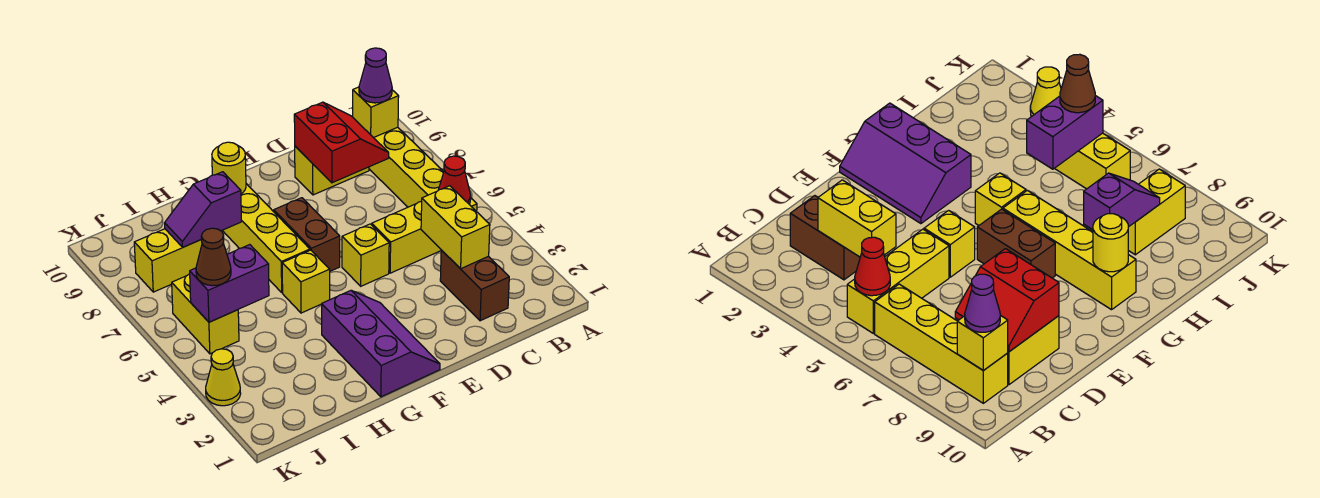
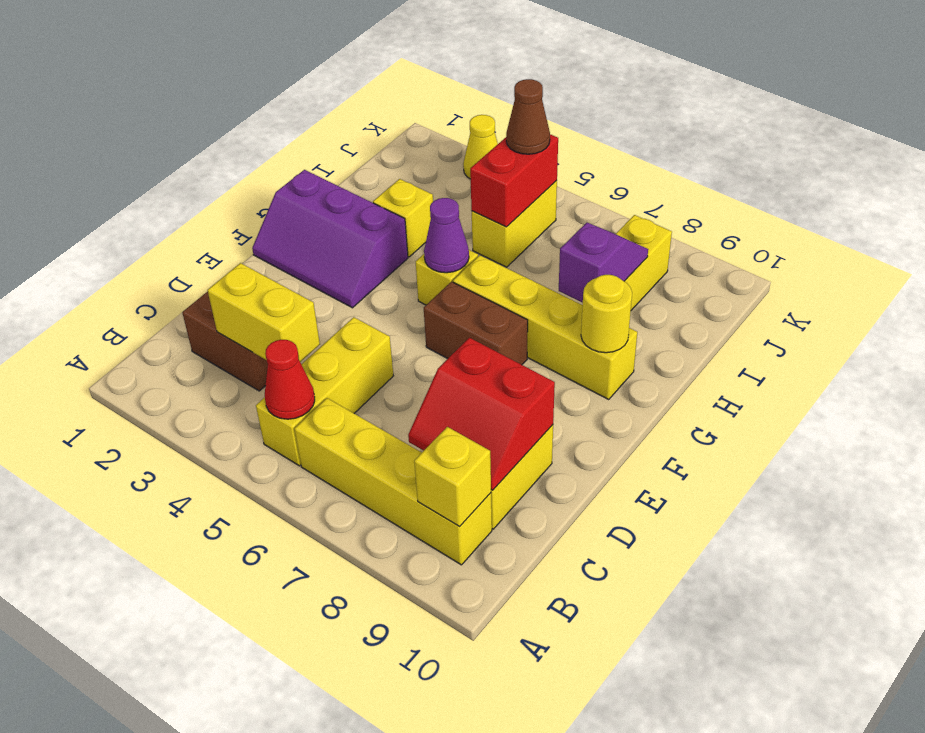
purple cone B9 level 3 -> purple cone G5 level 2
yellow brick E5 level 1 -> yellow brick H3 level 1
purple brick I5:J5 level 2 -> red brick I5:J5 level 2
yellow brick J5:J6 level 1 -> yellow brick I5:J5 level 1

